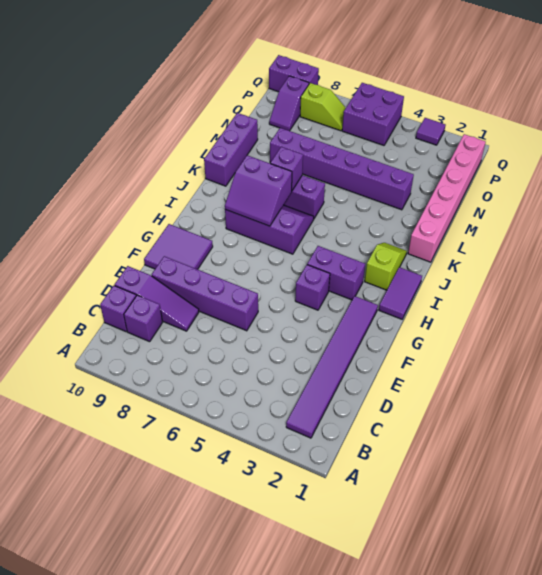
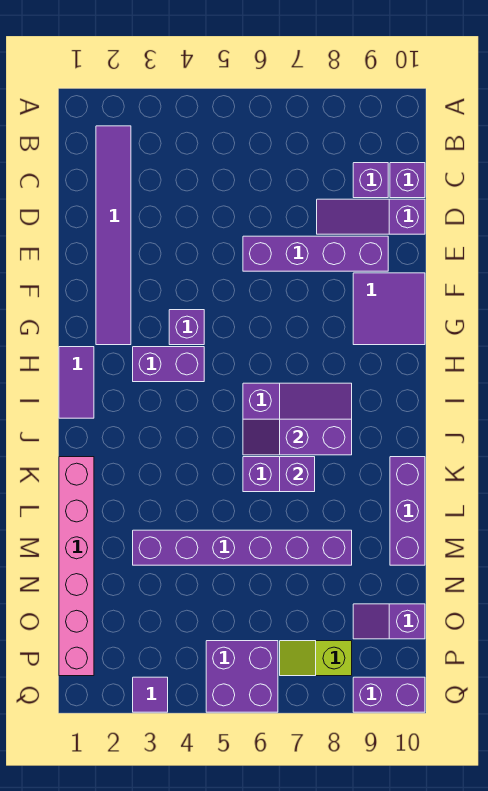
lime slope I2:J2 level 1 top I -> none
purple slope O9:P9 level 1 top P -> purple slope O9:O10 level 1 top 10

